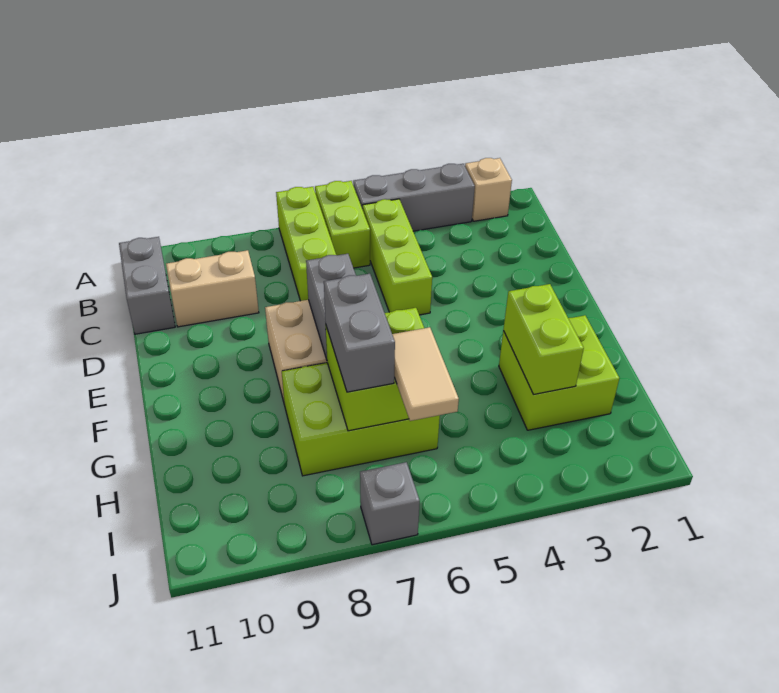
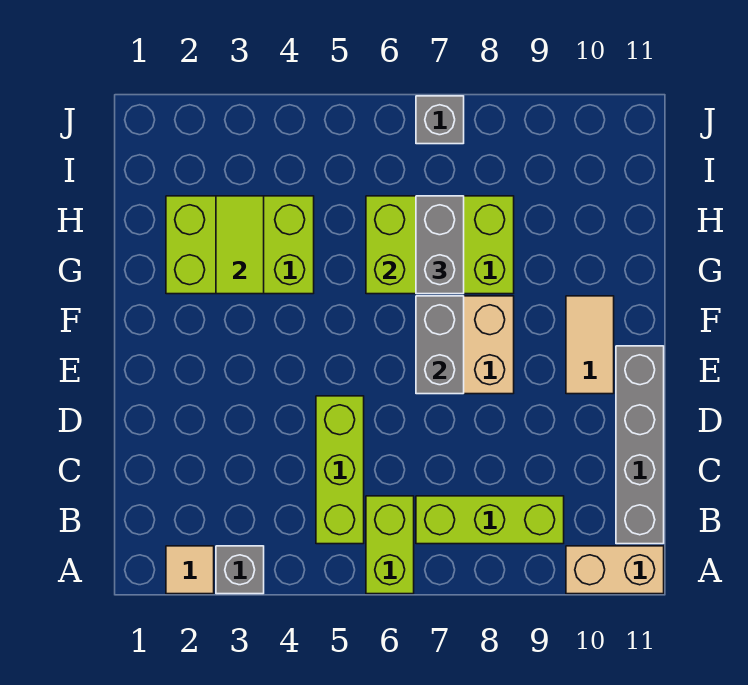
tan brick A2 level 1 -> tan tile A2 level 1
grey brick A3:A5 level 1 -> grey brick A3 level 1
lime brick A7:C7 level 1 -> lime brick B7:B9 level 1
grey brick B11:C11 level 1 -> grey brick B11:E11 level 1
tan brick C9:C10 level 1 -> tan brick A10:A11 level 1
lime brick G2:H3 level 1 -> lime brick G2:H4 level 1
lime brick G3:H3 level 2 -> lime tile G3:H3 level 2
tan tile H6:I6 level 3 -> tan tile E10:F10 level 1

